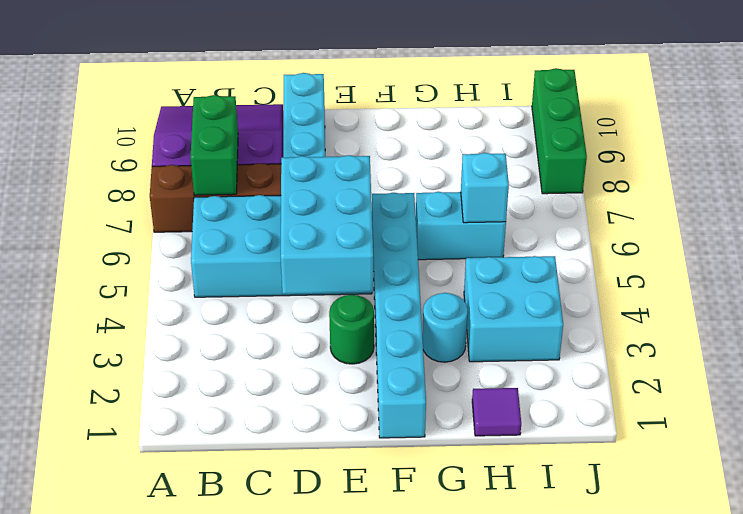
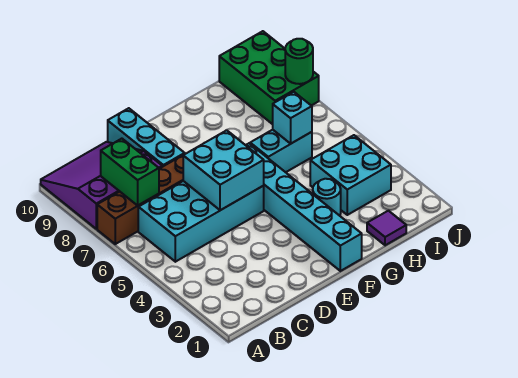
cyan brick D4:E6 level 2 -> cyan brick D5:E6 level 2
green round brick E3 level 1 -> green round brick J8 level 2
green brick J8:J10 level 1 -> green brick I8:J10 level 1

